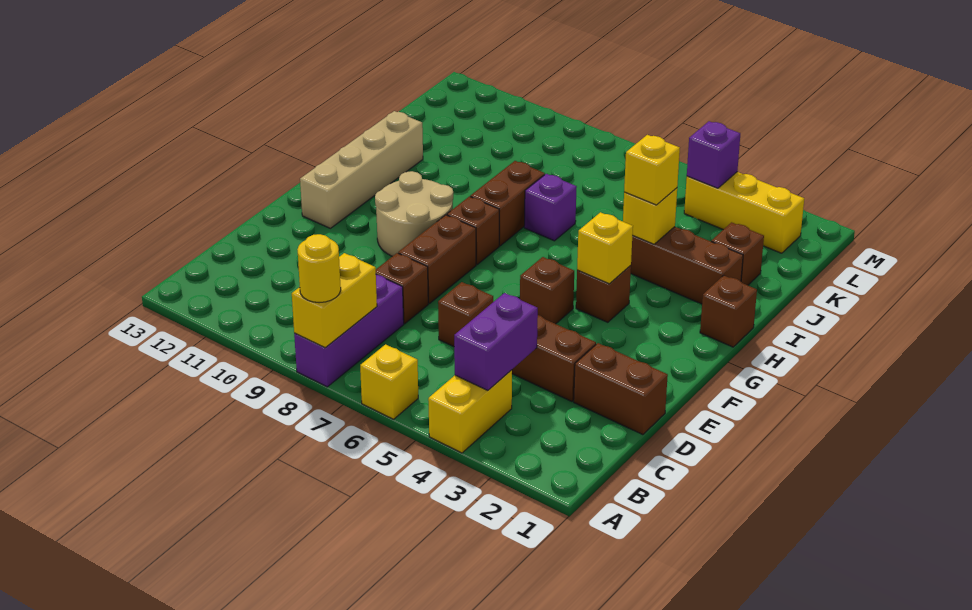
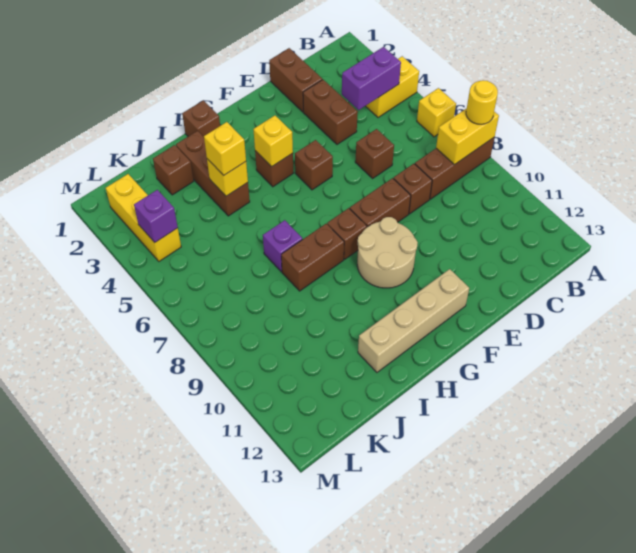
purple brick A8:C8 level 1 -> brown brick A8:C8 level 1

